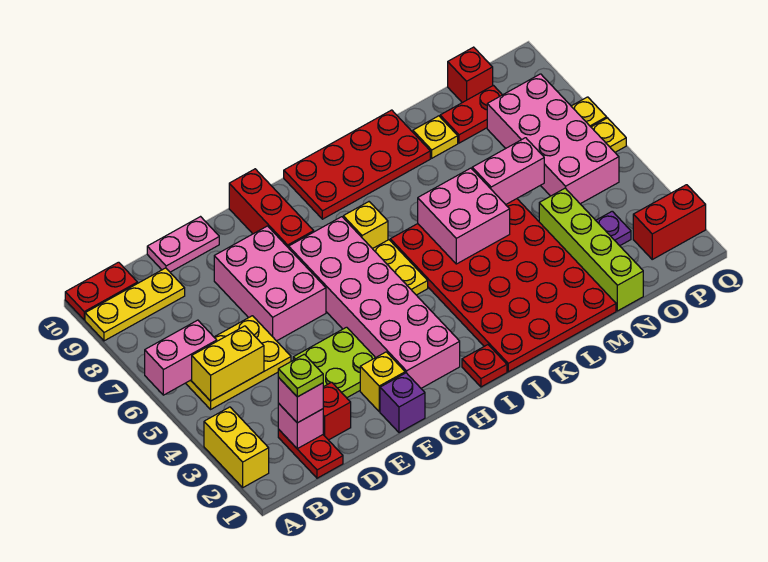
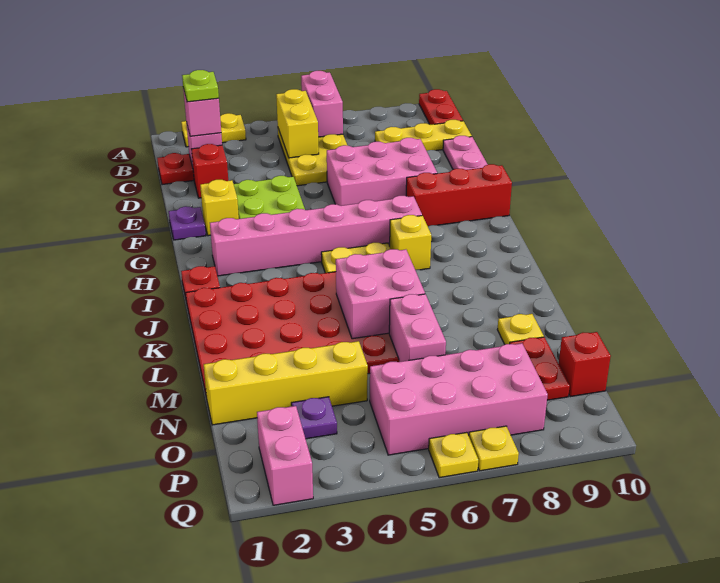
yellow brick A2:A3 level 1 -> yellow plate A2:A3 level 1
yellow plate A9:C9 level 1 -> yellow plate C8:C10 level 1
purple brick F1 level 1 -> purple plate F1 level 1
pink brick G2:H7 level 1 -> pink brick H2:H7 level 1
red plate I9:L10 level 1 -> none
lime brick N1:N4 level 1 -> yellow brick N1:N4 level 1
red brick P2:Q2 level 1 -> pink brick P2:Q2 level 1

